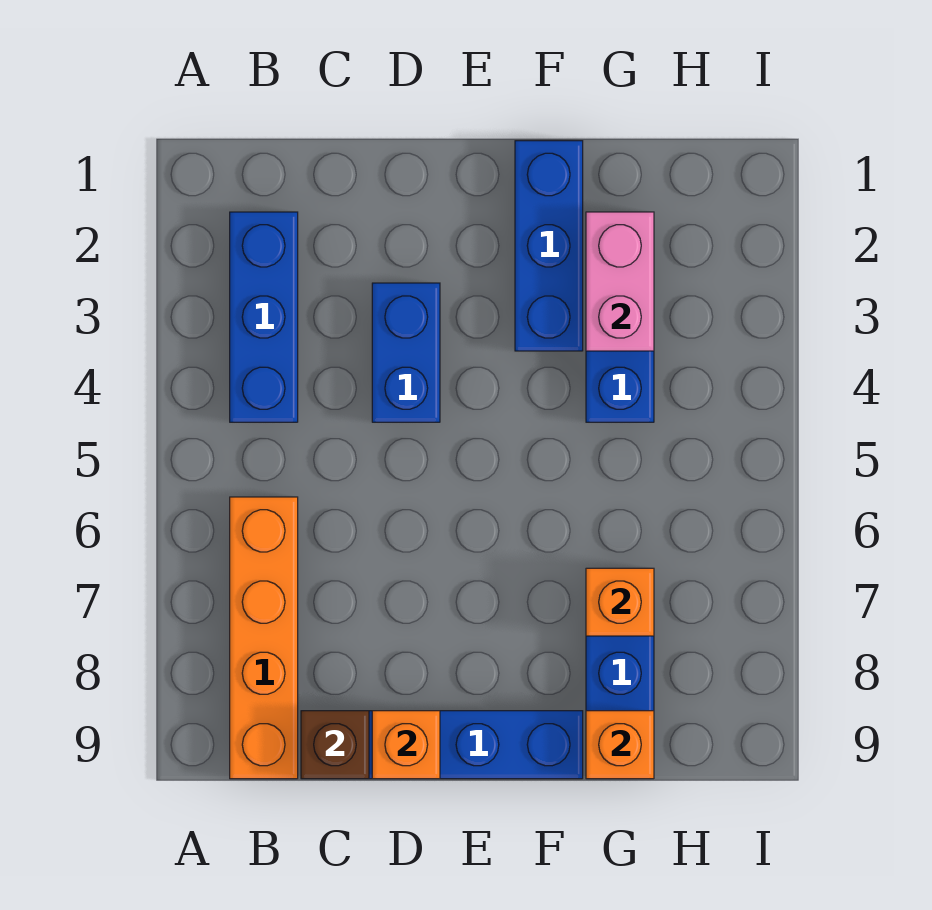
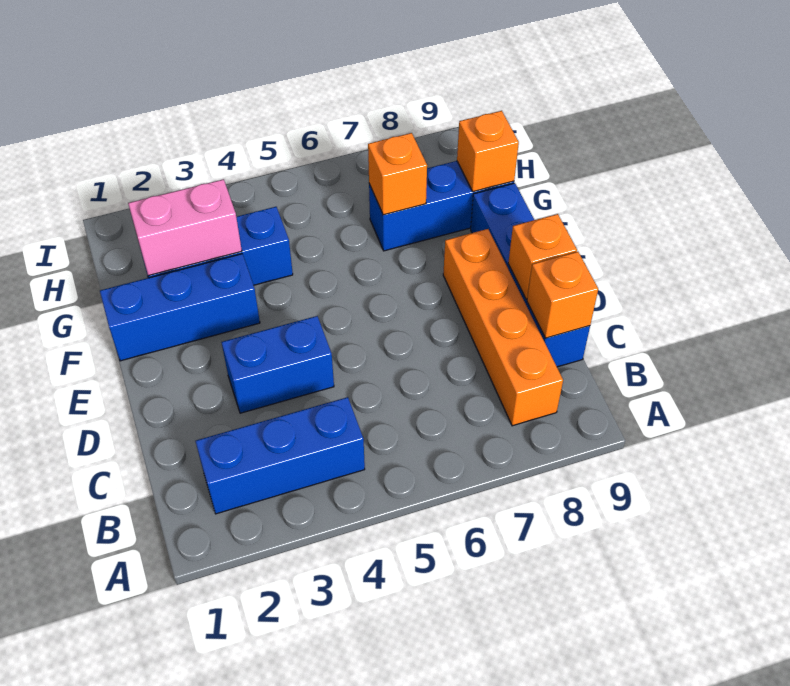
orange brick B6:B9 level 1 -> orange brick B8:E8 level 1
brown brick C9 level 2 -> orange brick C9 level 2

